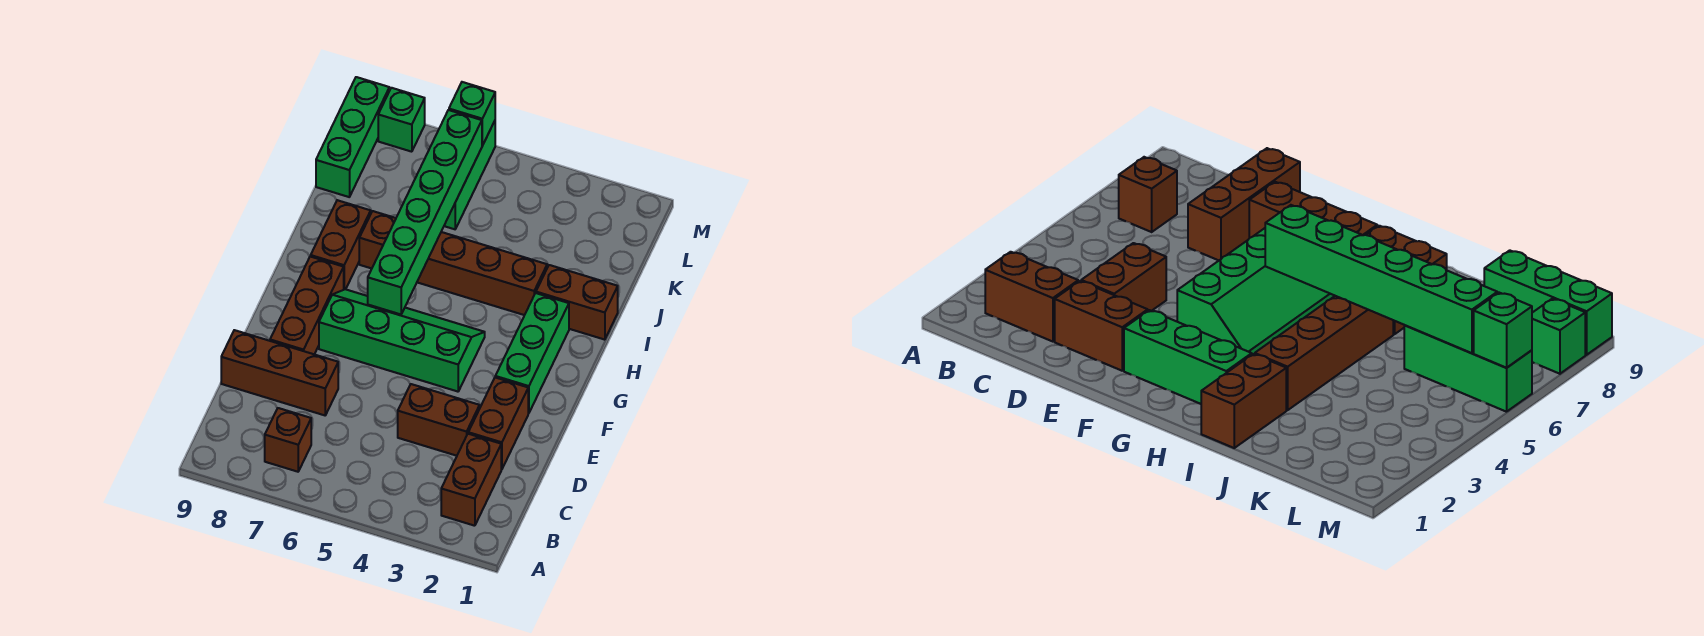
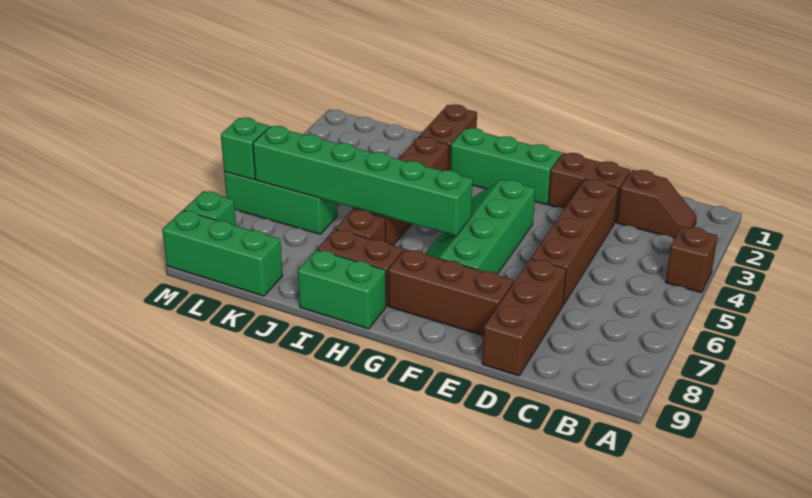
brown brick B2:C2 level 1 -> brown slope B2:C2 level 1 top C
brown brick B7 level 1 -> brown brick A4 level 1
brown brick D3:D4 level 1 -> brown brick D3:D6 level 1
none -> green brick H9:I9 level 1

